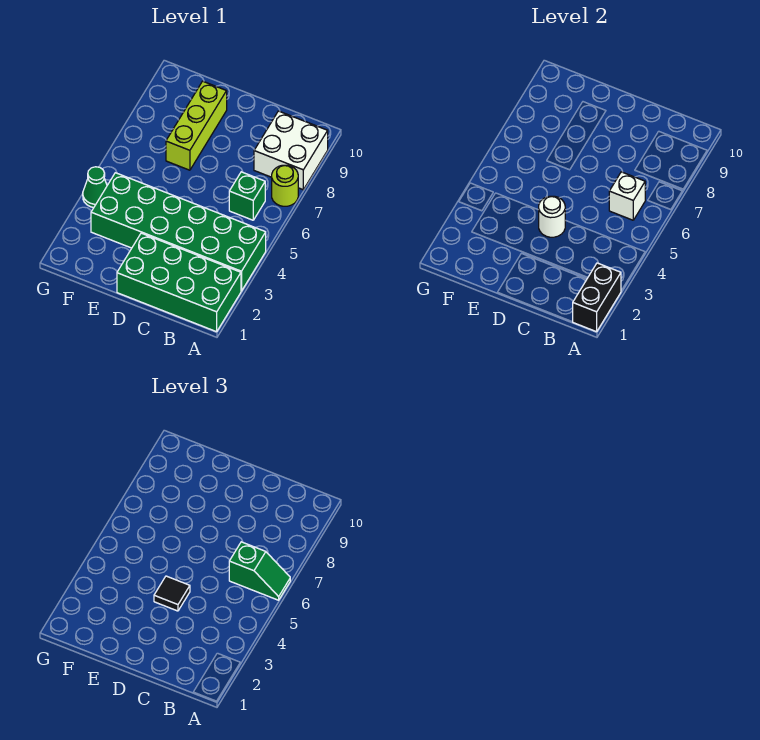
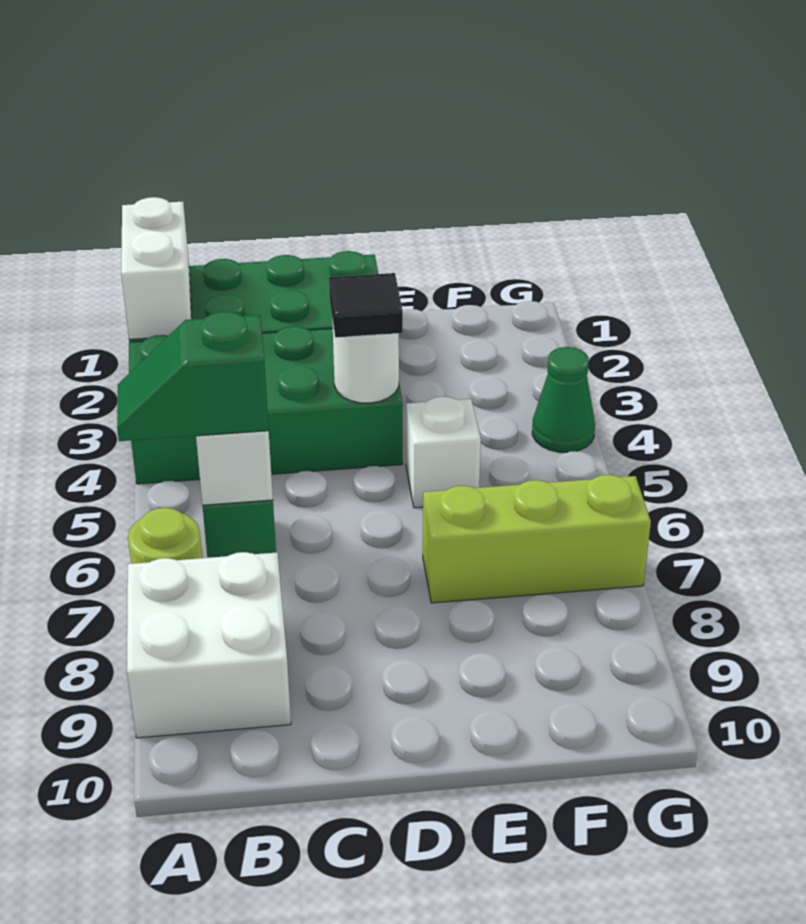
black brick A1:A2 level 2 -> white brick A1:A2 level 2
green brick A3:F4 level 1 -> green brick A3:D4 level 1
none -> white brick E5 level 1
lime brick E7:E9 level 1 -> lime brick E7:G7 level 1

